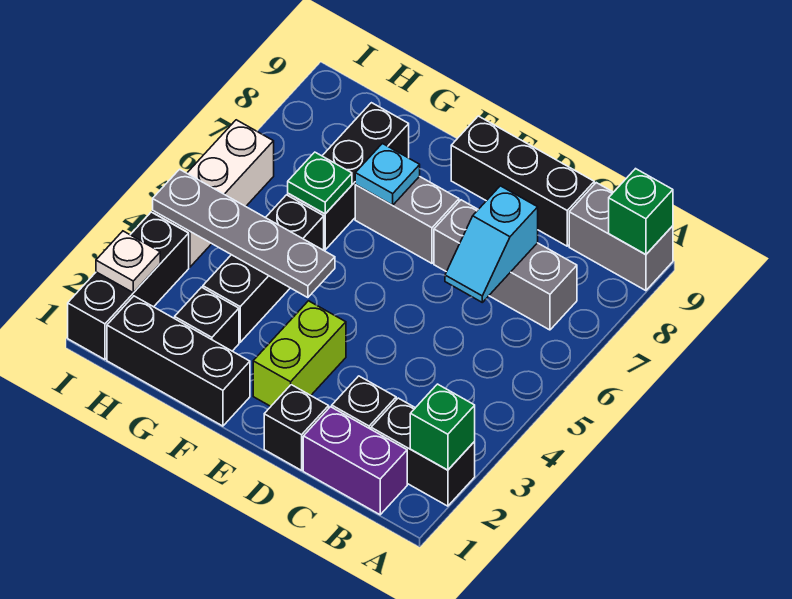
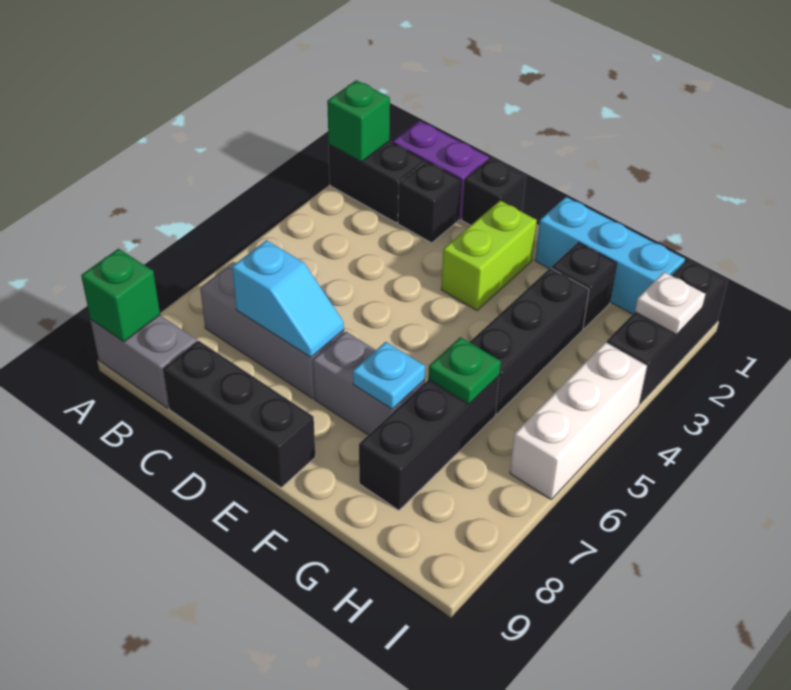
cyan slope C6:C7 level 2 top 7 -> cyan slope C7:D7 level 2 top C
black brick F1:H1 level 1 -> cyan brick F1:H1 level 1
grey plate F4:I4 level 2 -> none

